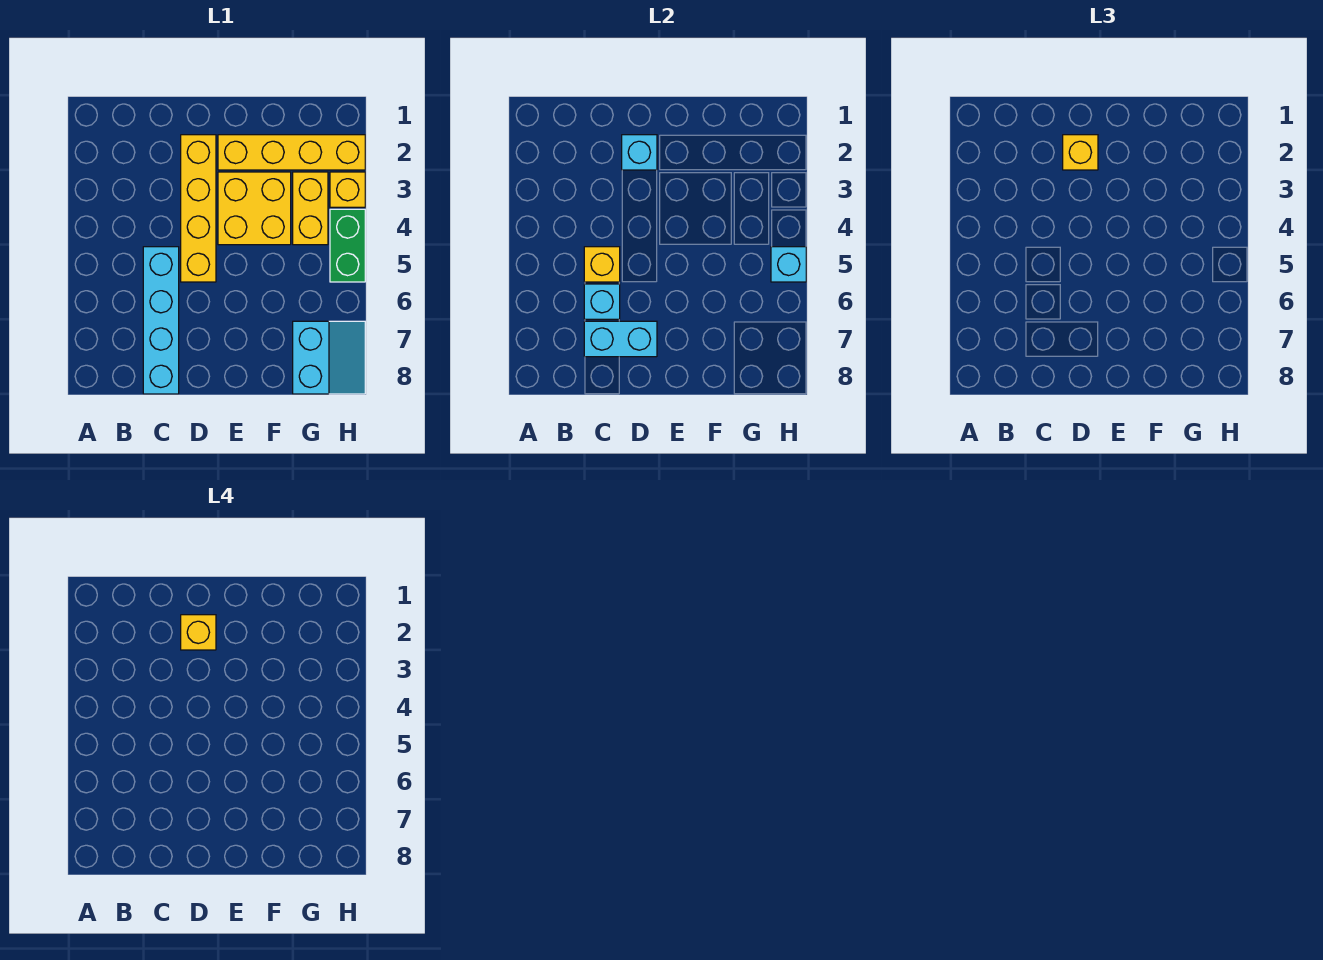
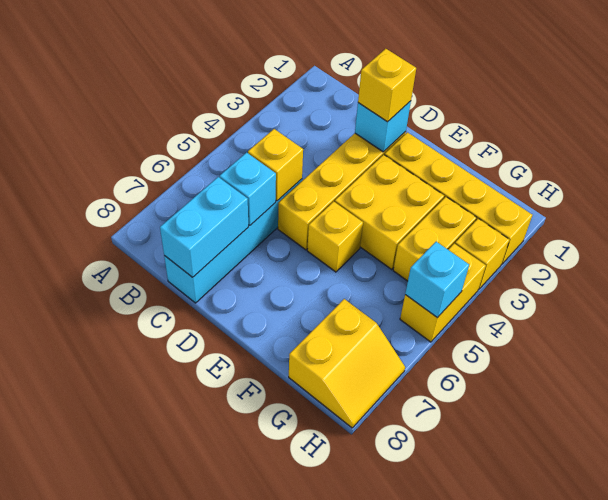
cyan brick C7:D7 level 2 -> cyan brick C7:C8 level 2
yellow brick D2 level 4 -> yellow brick E5 level 1
cyan slope G7:H8 level 1 top G -> yellow slope G7:H8 level 1 top G
green brick H4:H5 level 1 -> yellow brick H4:H5 level 1

